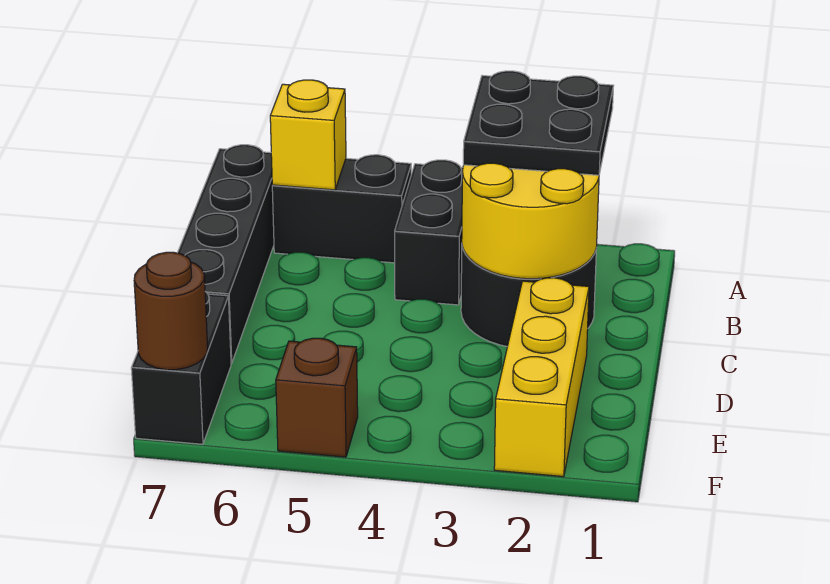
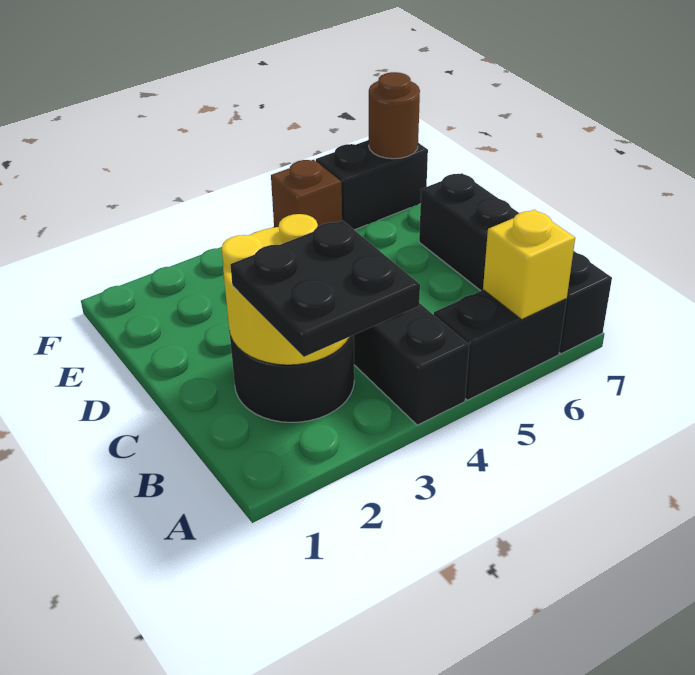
yellow brick D2:F2 level 1 -> none
black brick E7:F7 level 1 -> black brick F6:F7 level 1

